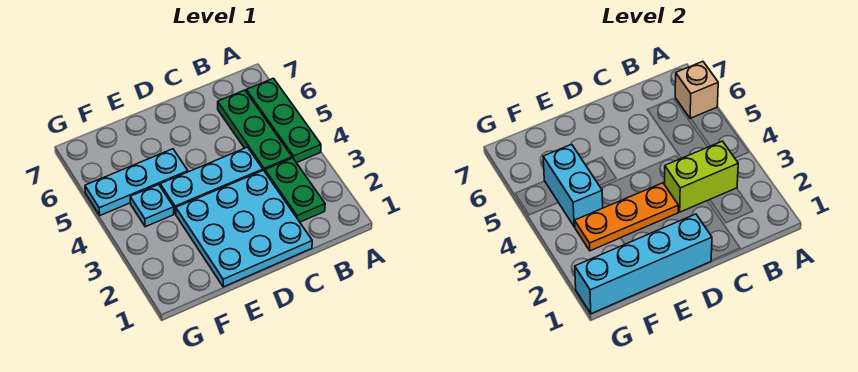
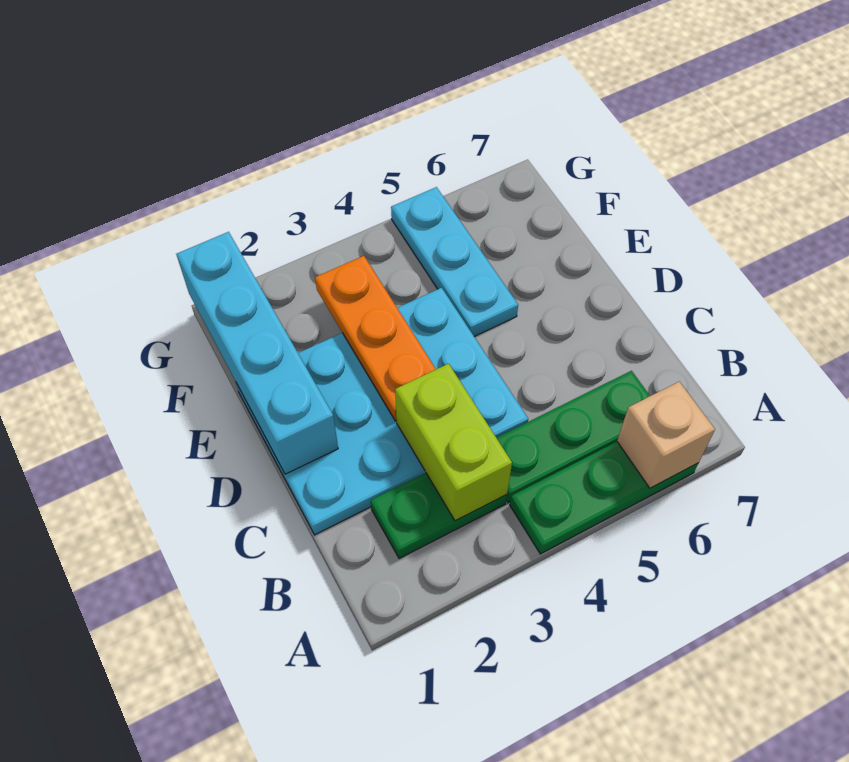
cyan plate F4 level 1 -> none
cyan brick F4:F5 level 2 -> none

